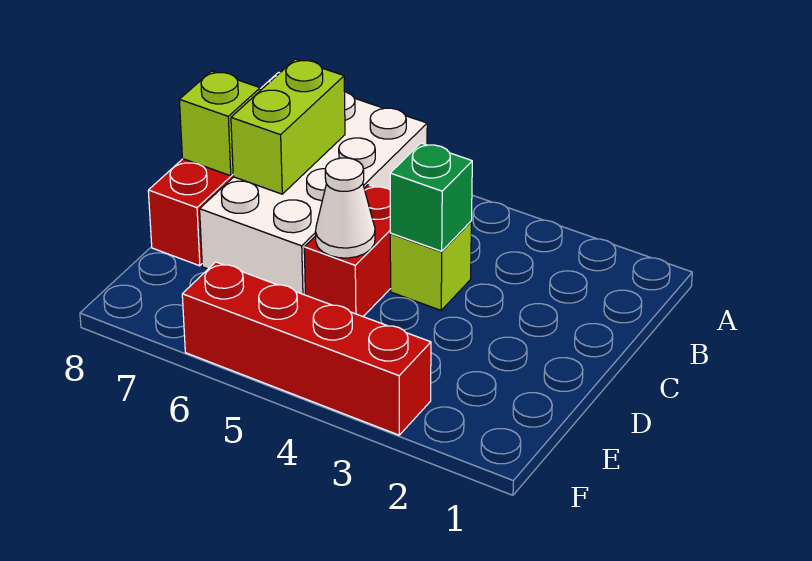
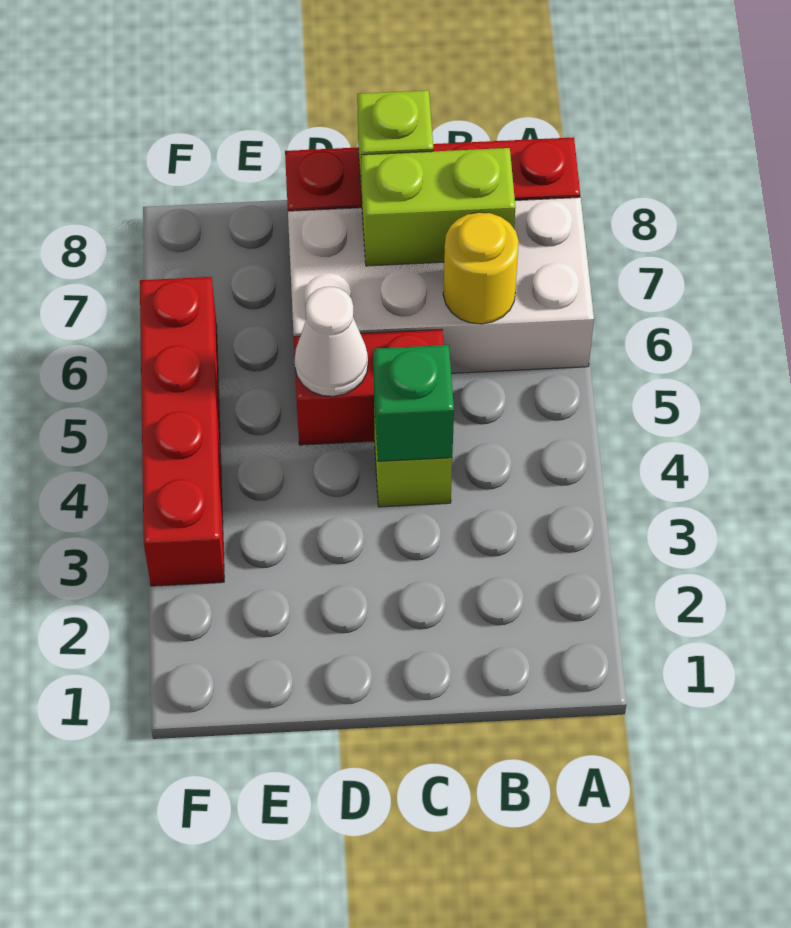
none -> yellow round brick B6 level 2

